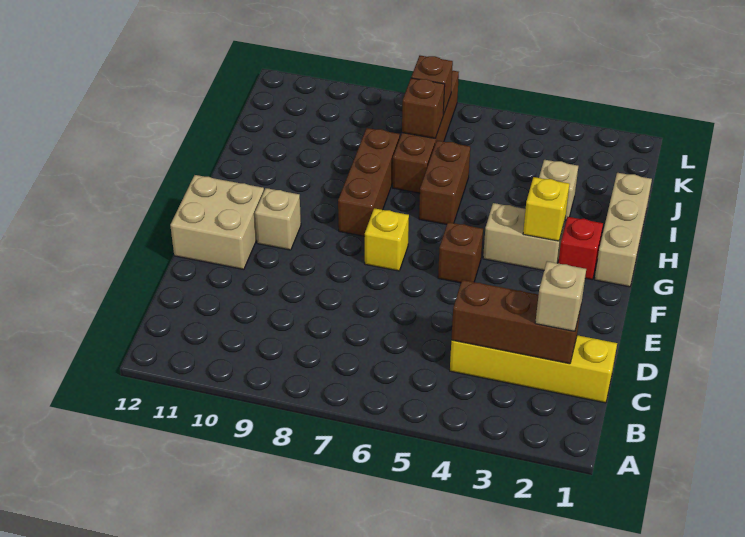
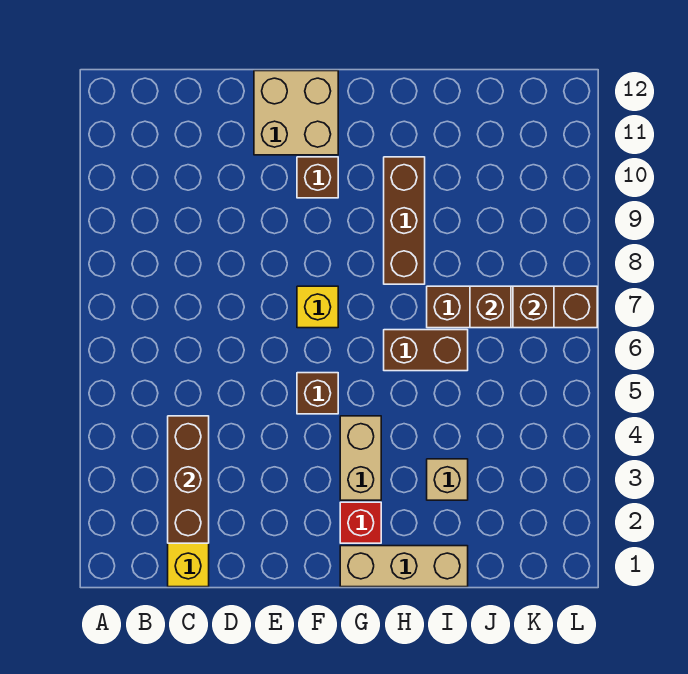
tan brick C2 level 3 -> none
tan brick F10 level 1 -> brown brick F10 level 1
yellow brick G3 level 2 -> none
brown brick G8:I8 level 1 -> brown brick H8:H10 level 1

